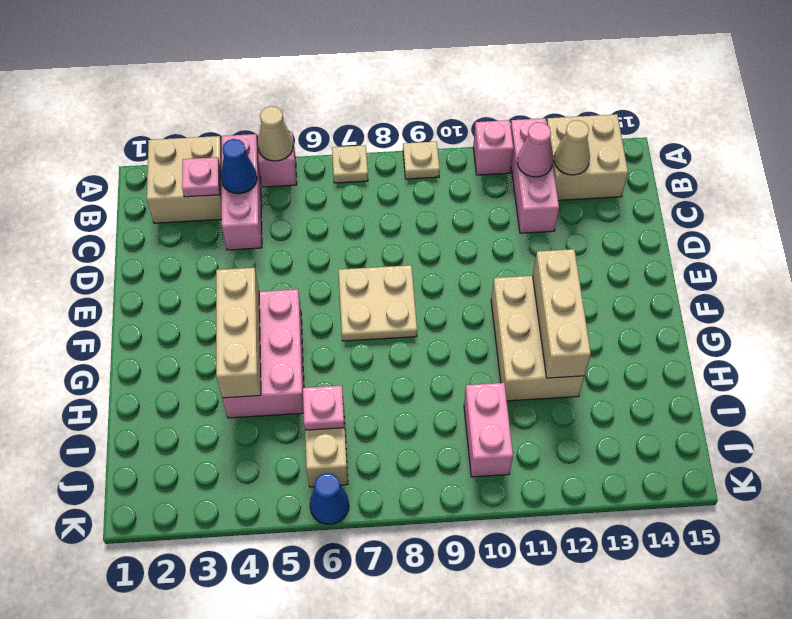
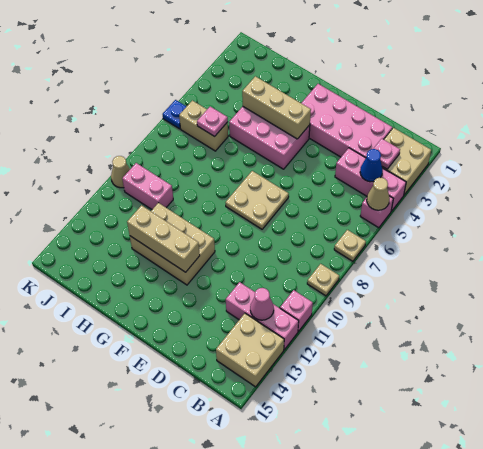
tan cone B13 level 2 -> tan cone K10 level 1
none -> pink brick C2:F3 level 1
blue cone K6 level 1 -> blue plate K6 level 1

